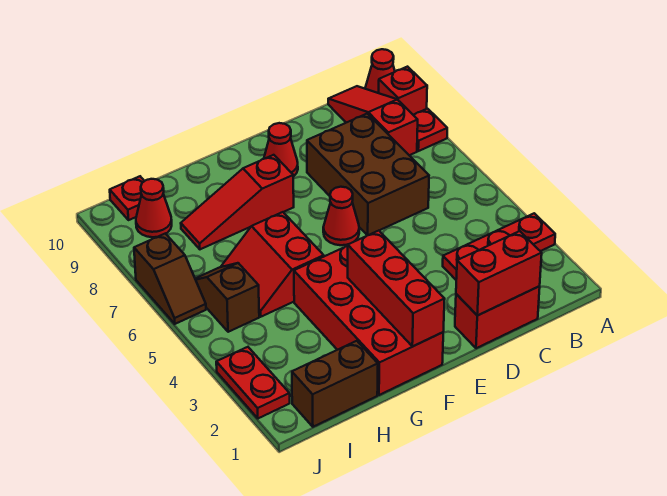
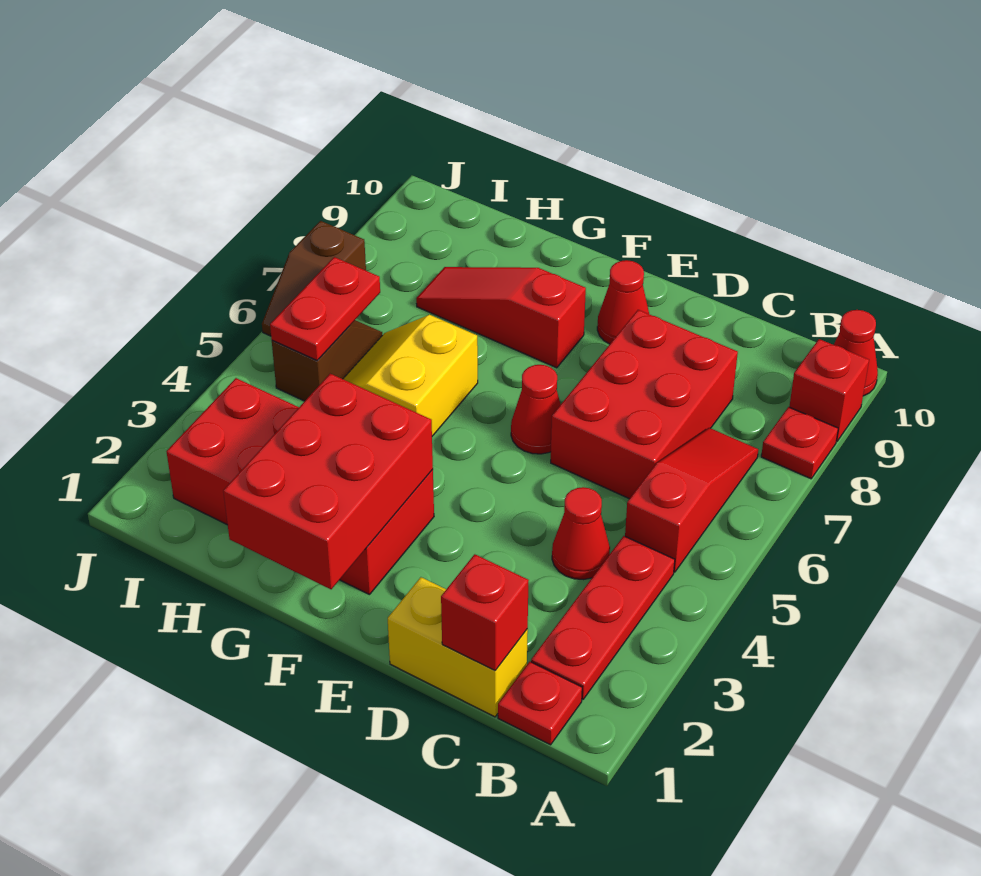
red plate A3:C3 level 1 -> red plate B2:B4 level 1
red slope B8:B10 level 1 top 8 -> red slope B5:B7 level 1 top 5
red brick C1:D1 level 1 -> yellow brick C1:D1 level 1
red brick C1:D1 level 2 -> red brick C1 level 2
brown brick C6:D8 level 1 -> red brick C6:D8 level 1
red brick F1:G4 level 1 -> red brick F2:I3 level 1
red brick F1:F3 level 2 -> red brick F1:G3 level 2
red slope G5:H6 level 1 top G -> yellow slope G5:H6 level 1 top G
brown brick H1:I1 level 1 -> none
red cone I9 level 1 -> red cone C4 level 1
red plate I10 level 1 -> red plate B1 level 1
red plate J2:J3 level 1 -> red plate I5:I6 level 2

